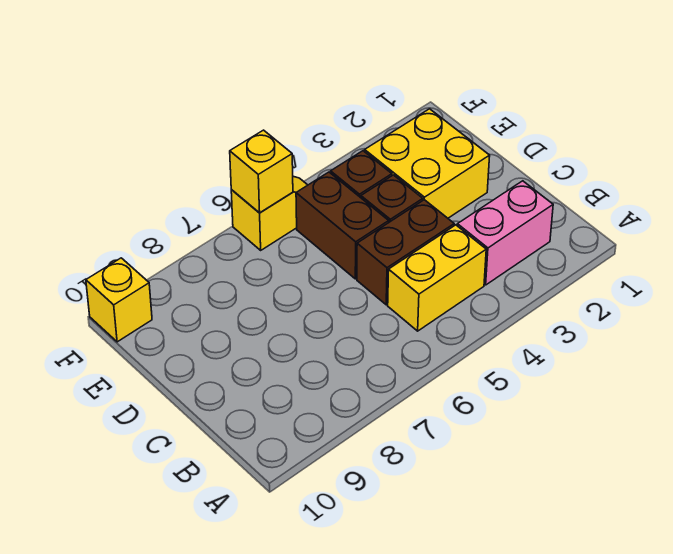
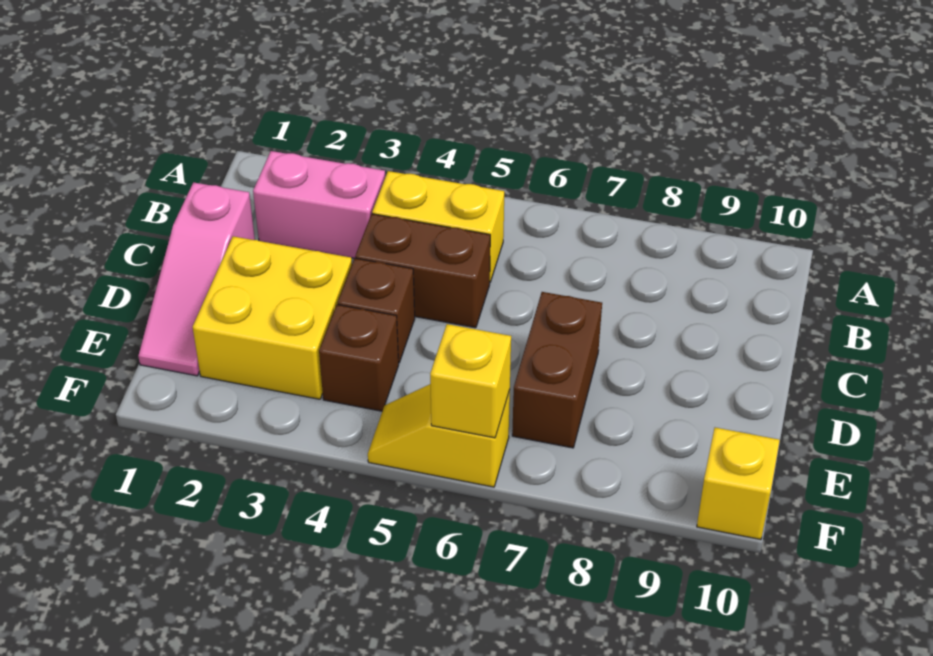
none -> pink slope C1:E1 level 1 top C
brown brick D5:E5 level 1 -> brown brick D7:E7 level 1

